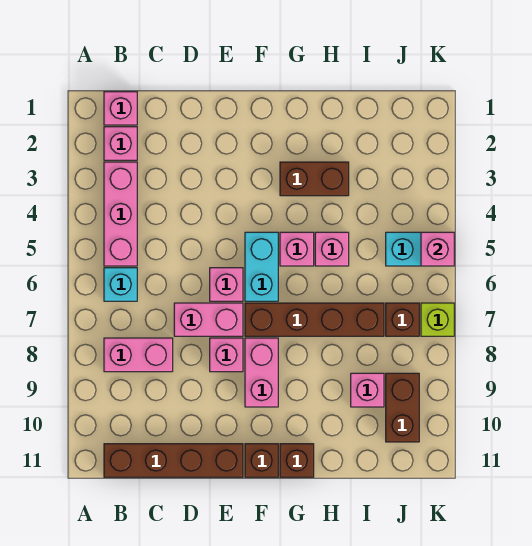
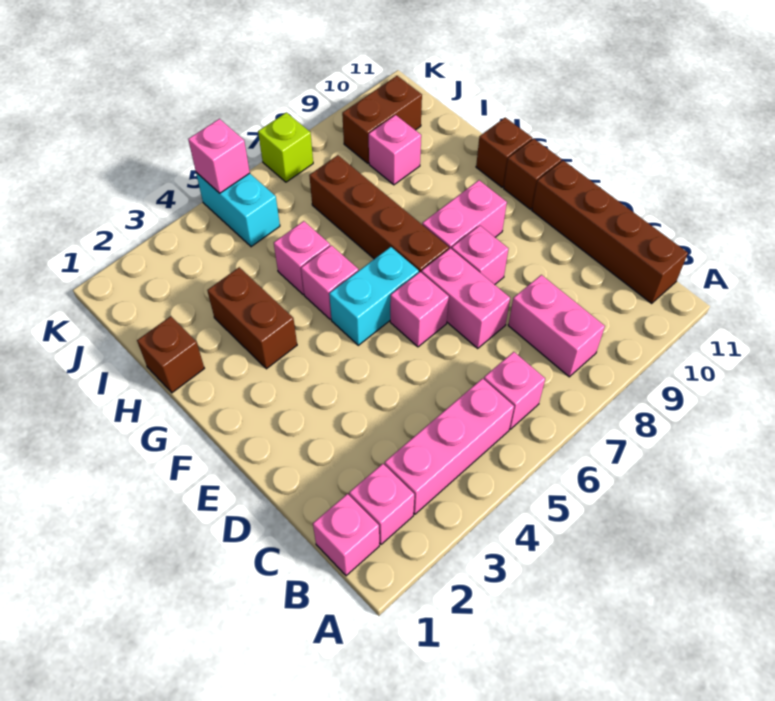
cyan brick B6 level 1 -> pink brick B6 level 1
brown brick J7 level 1 -> brown brick H1 level 1

